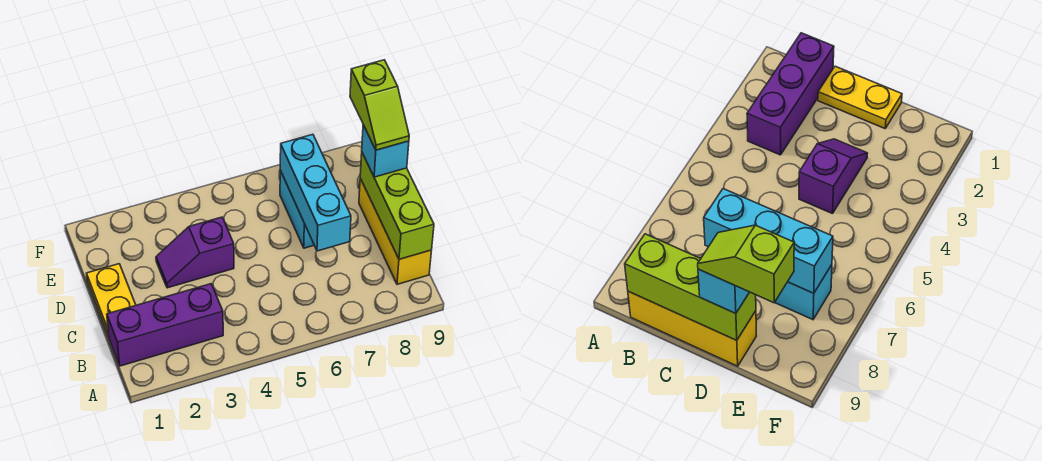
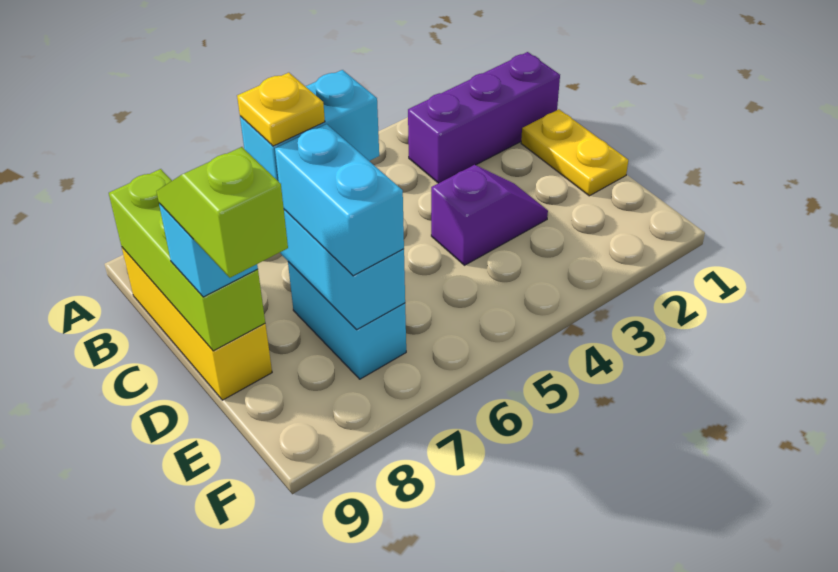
none -> cyan brick C6:C7 level 3
none -> yellow plate C7 level 4
none -> cyan brick D7:E7 level 3

